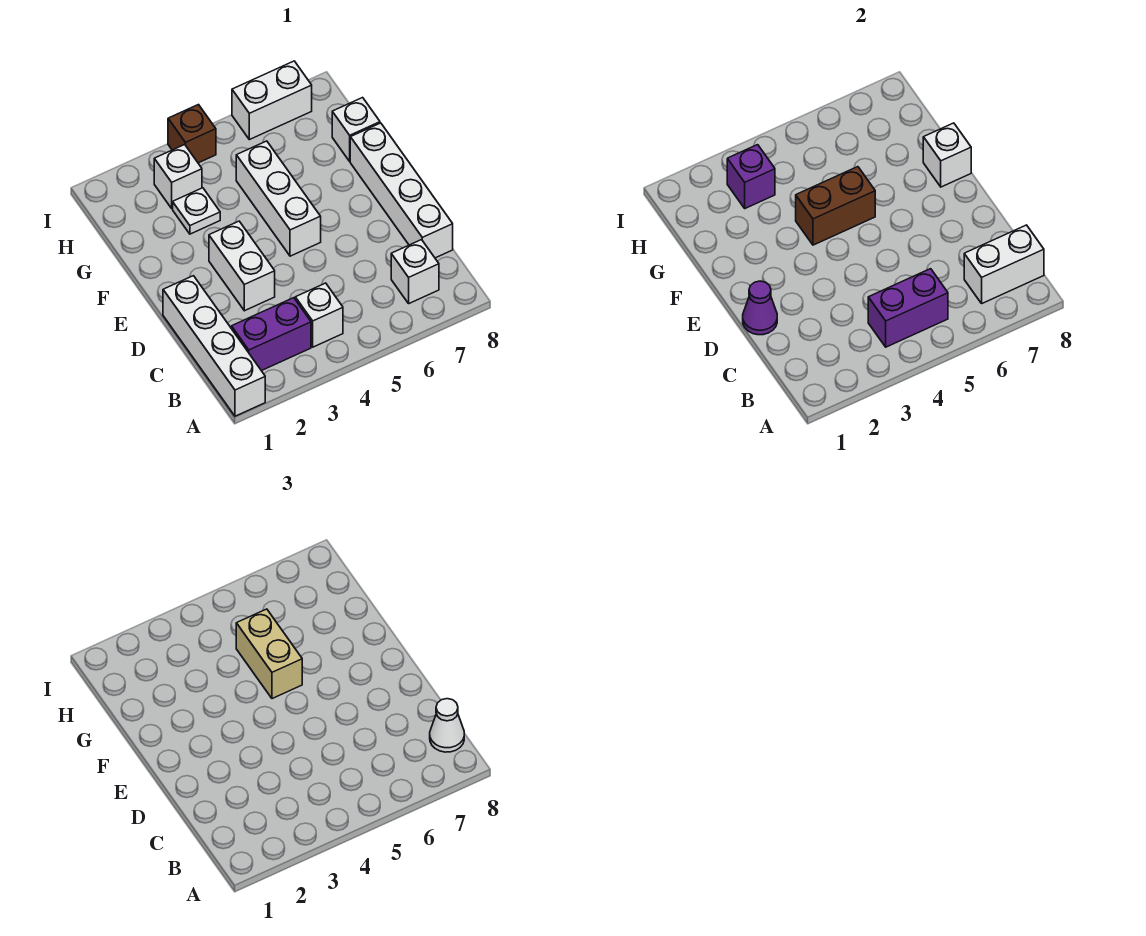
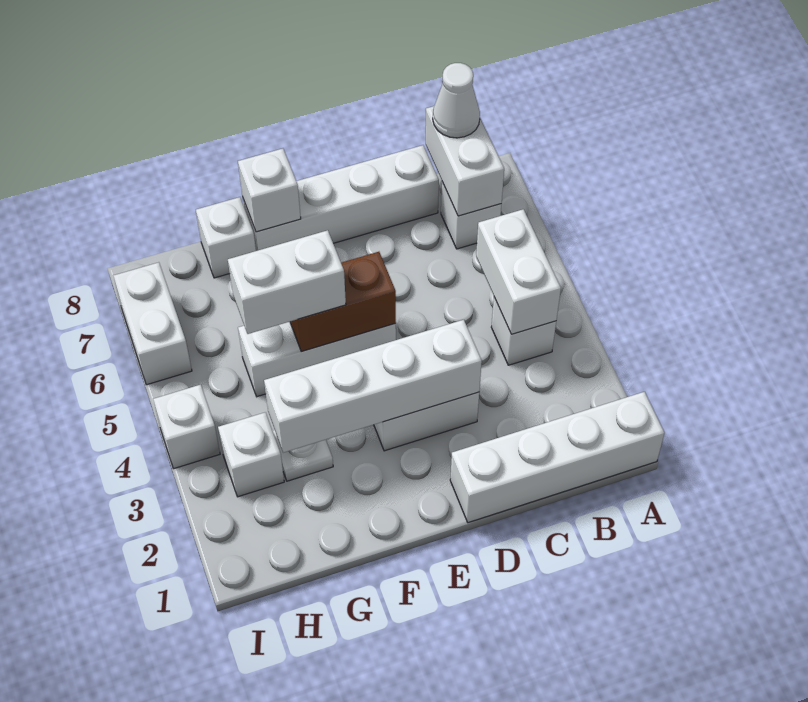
purple brick B2:B3 level 1 -> none
purple brick B4:B5 level 2 -> white brick B4:B5 level 2
purple cone D1 level 2 -> none
none -> white brick D3:G3 level 2
brown brick F4:F5 level 2 -> brown brick E5:F5 level 2
tan brick F5:G5 level 3 -> white brick F5:G5 level 3
purple brick H3 level 2 -> none
brown brick I4 level 1 -> white brick I4 level 1

